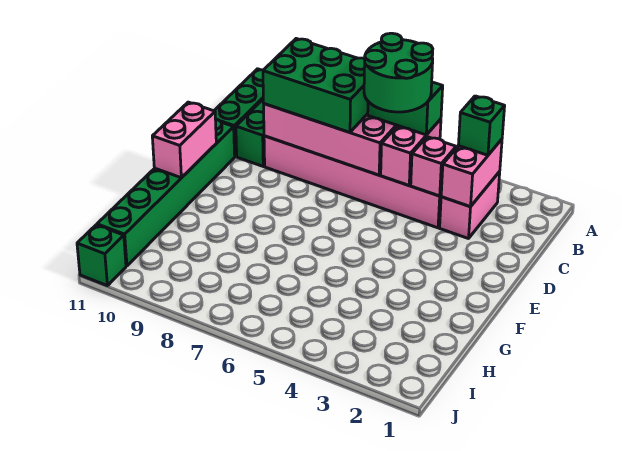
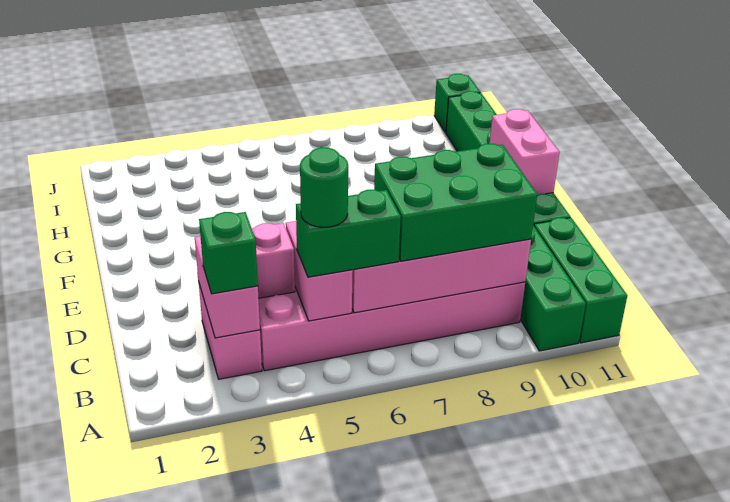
green round brick B5:C6 level 4 -> green round brick B5 level 4

